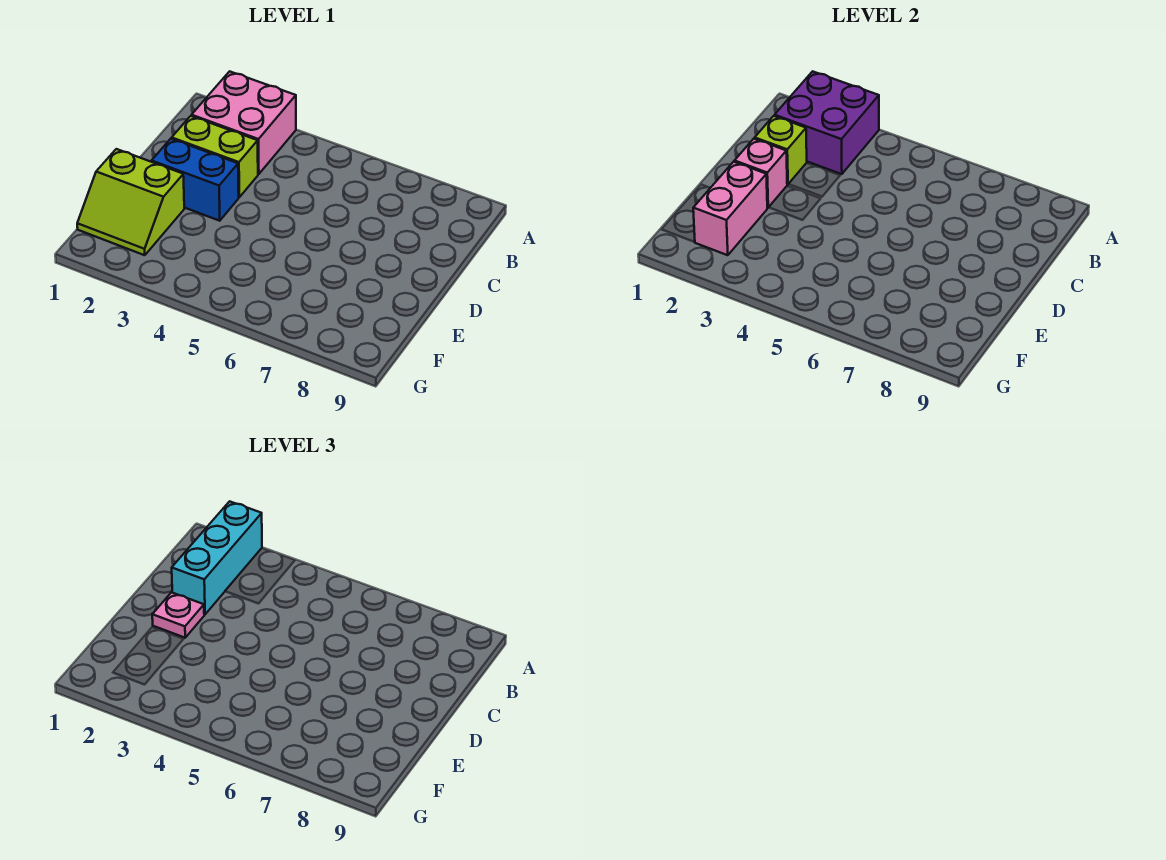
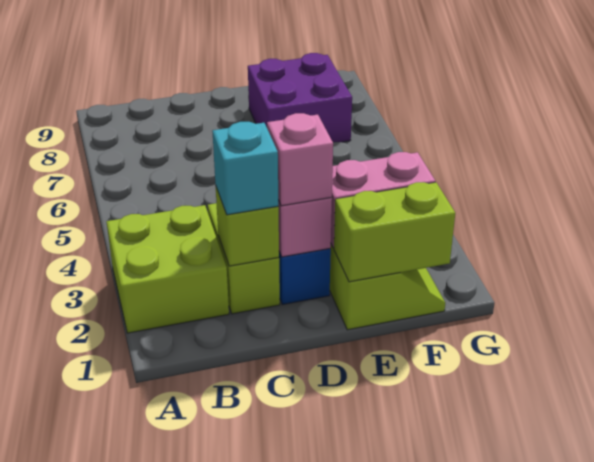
pink brick A2:B3 level 1 -> lime brick A2:B3 level 1
purple brick A2:B3 level 2 -> purple brick E7:F8 level 1
cyan brick A2:C2 level 3 -> cyan brick C2 level 3
pink plate D2 level 3 -> pink brick D2 level 3
none -> lime brick E1:F1 level 2

